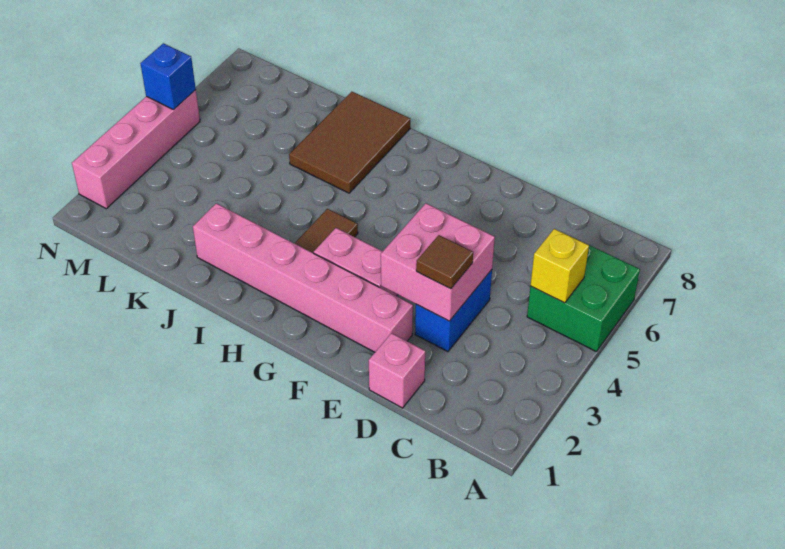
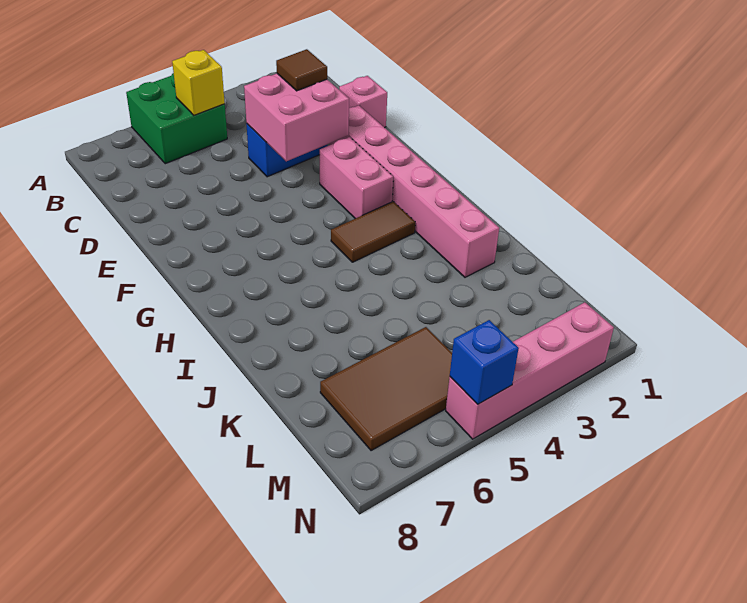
brown tile I6:J8 level 1 -> brown tile L5:M7 level 1

